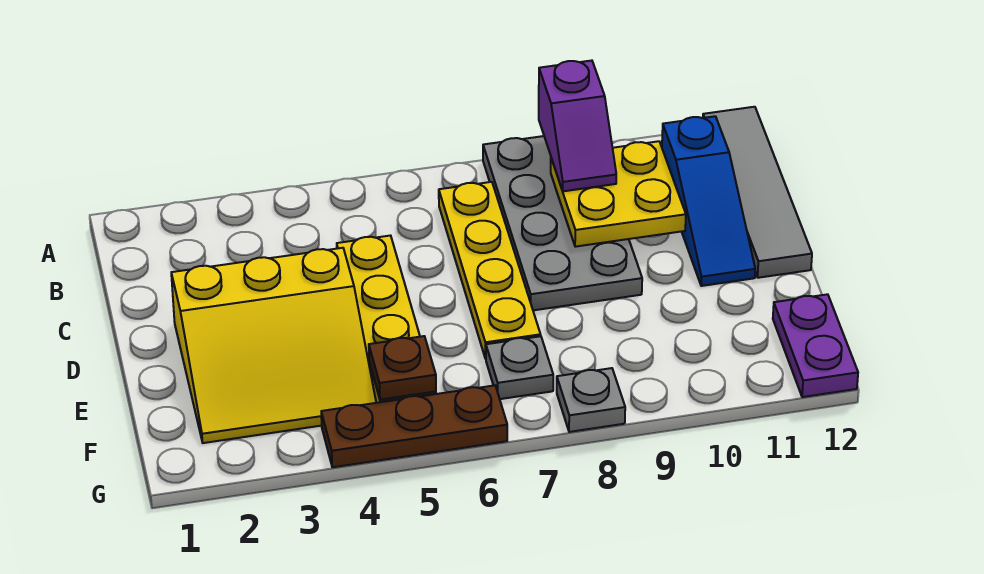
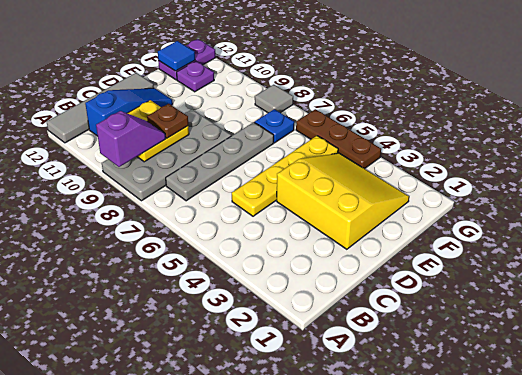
yellow plate B7:E7 level 1 -> grey plate B7:E7 level 1
brown plate F5 level 2 -> brown plate C9 level 3
grey plate F7 level 1 -> blue plate F7 level 1
none -> purple plate F11 level 1
none -> blue tile F12 level 2
grey plate G8 level 1 -> grey tile G8 level 1

